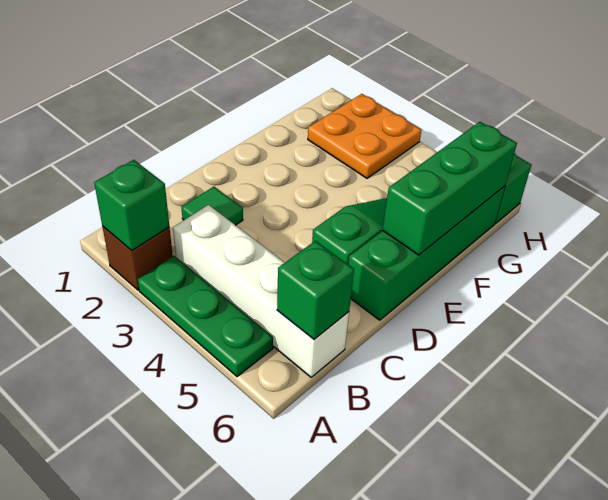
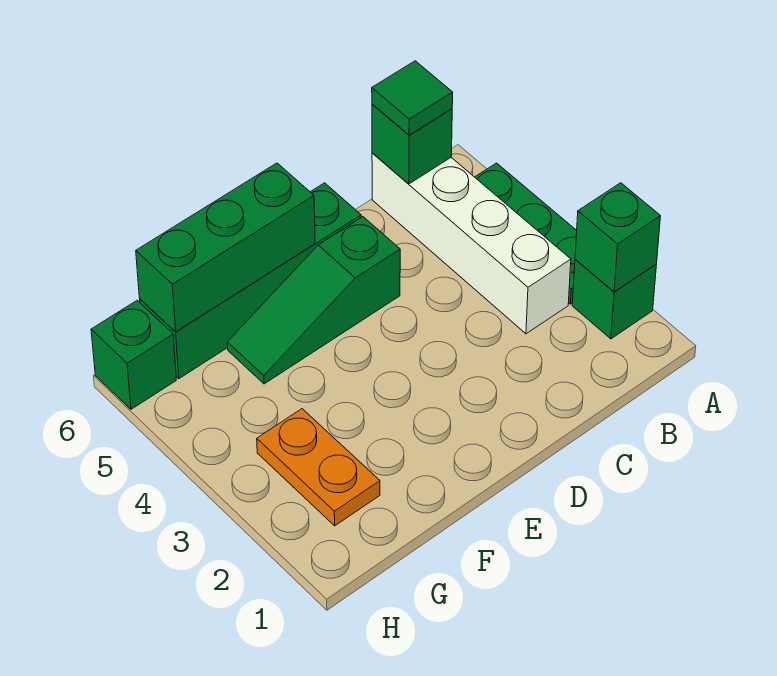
brown brick A2 level 1 -> green brick A2 level 1
green tile C2 level 1 -> green tile B6 level 3
orange plate G2:H3 level 1 -> orange plate G2:G3 level 1

